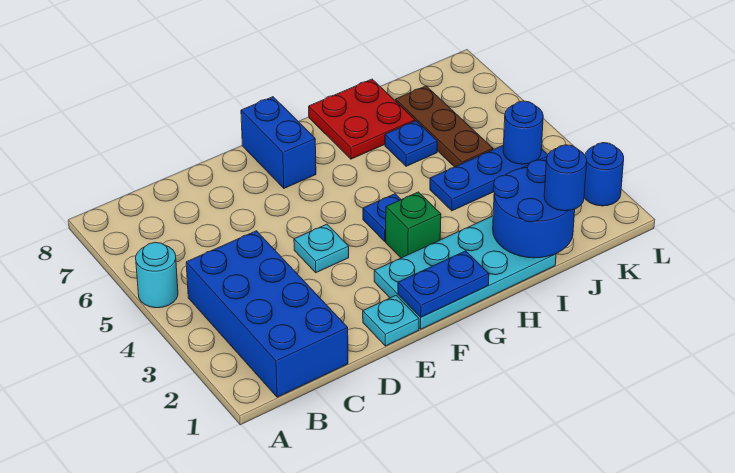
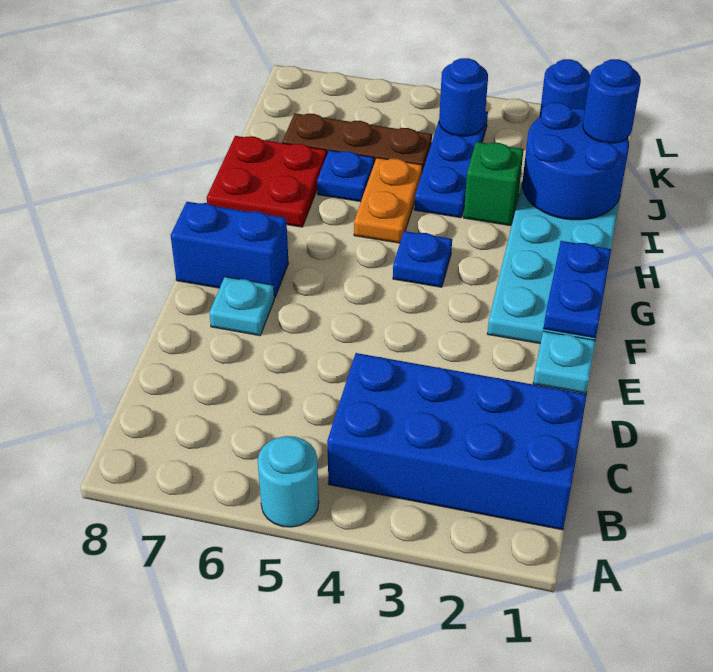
cyan plate E4 level 1 -> cyan plate E7 level 1
green brick G3 level 1 -> green brick I3 level 1
none -> orange plate H5:I5 level 1

